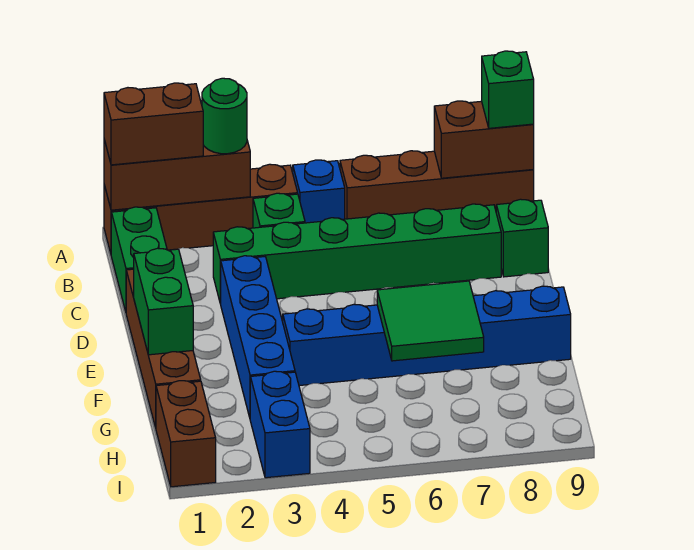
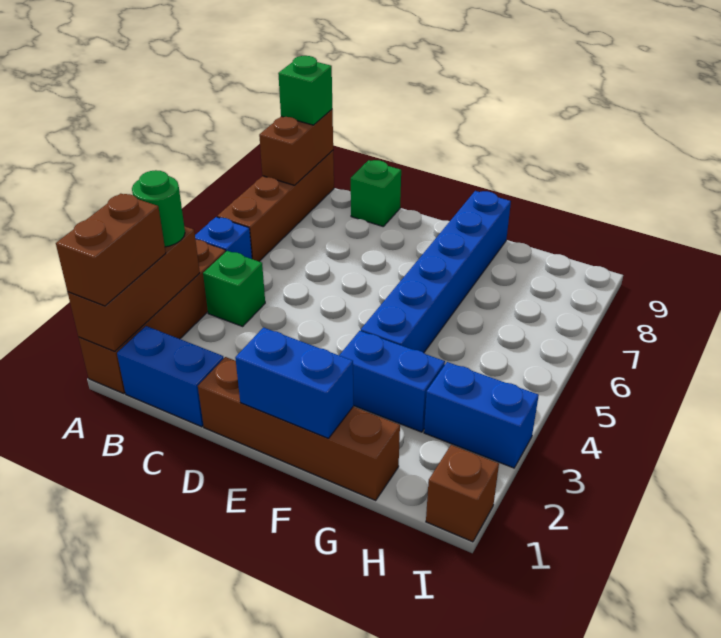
green brick B1:C1 level 1 -> blue brick B1:C1 level 1
green brick C3:C8 level 1 -> none
blue brick D3:G3 level 1 -> blue brick F3:G3 level 1
green brick E1:F1 level 2 -> blue brick E1:F1 level 2
green tile F6:G7 level 2 -> none
brown brick H1:I1 level 1 -> brown brick I1 level 1

